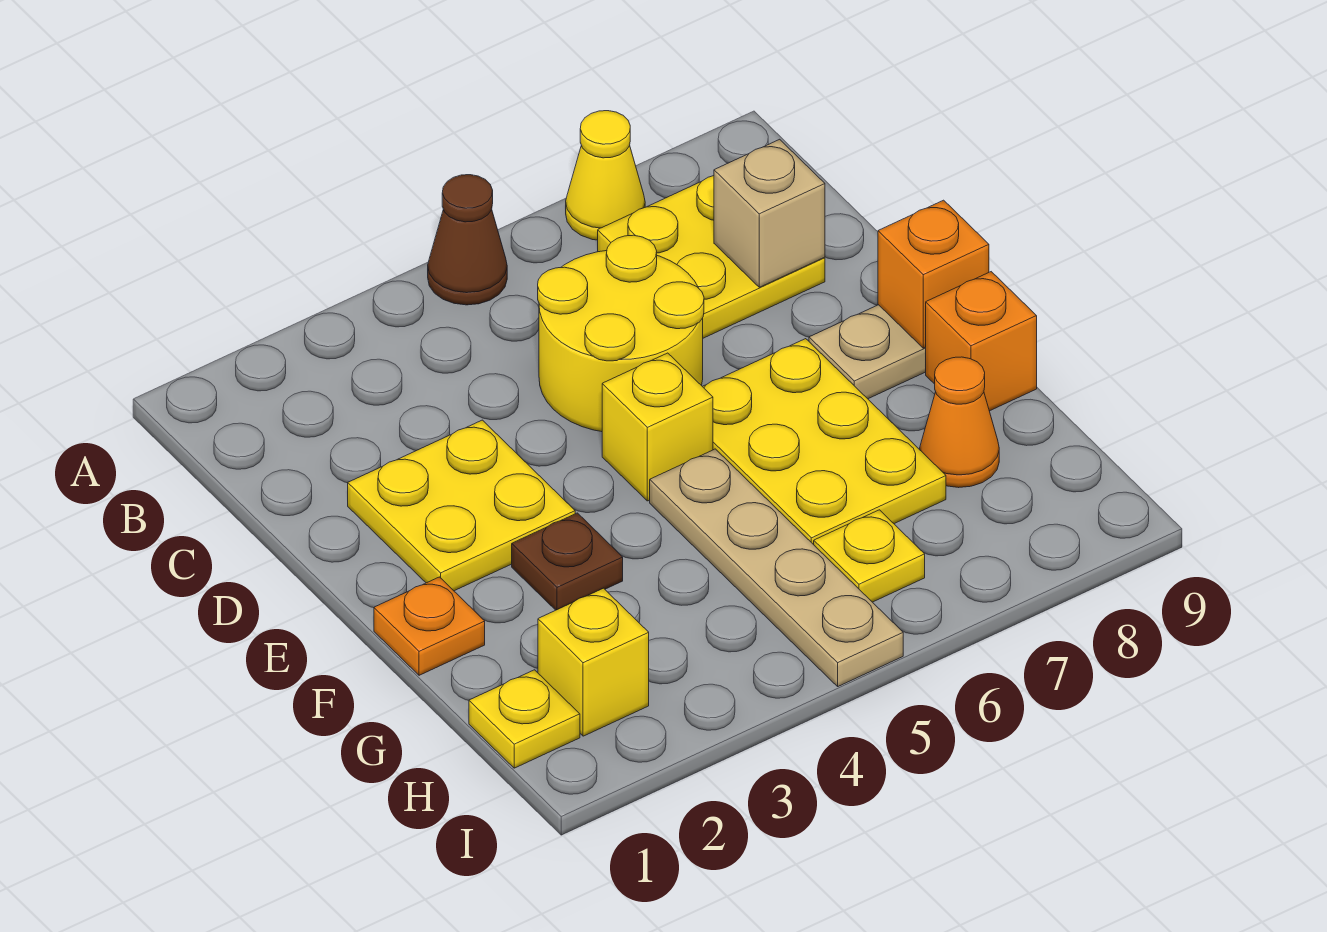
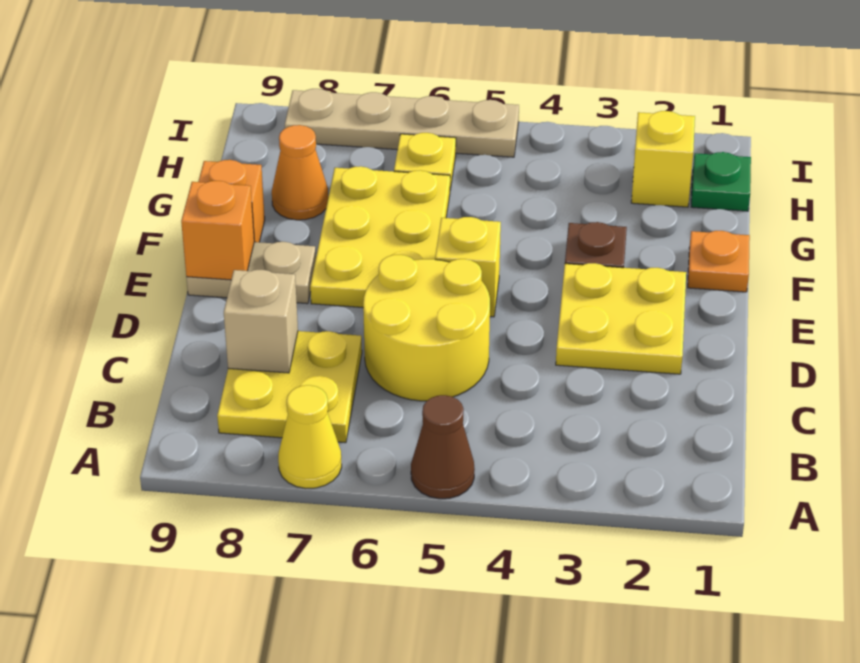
tan plate F5:I5 level 1 -> tan plate I5:I8 level 1
yellow plate H1 level 1 -> green plate H1 level 1

